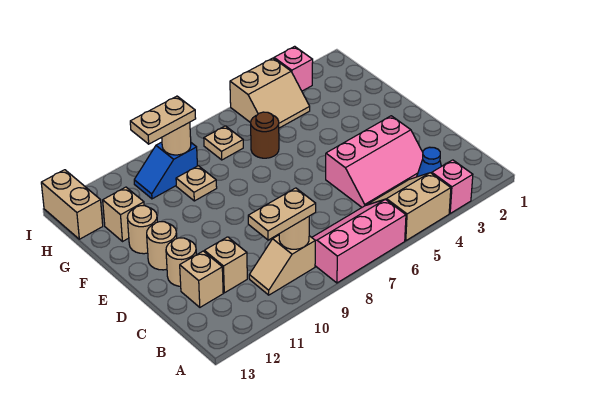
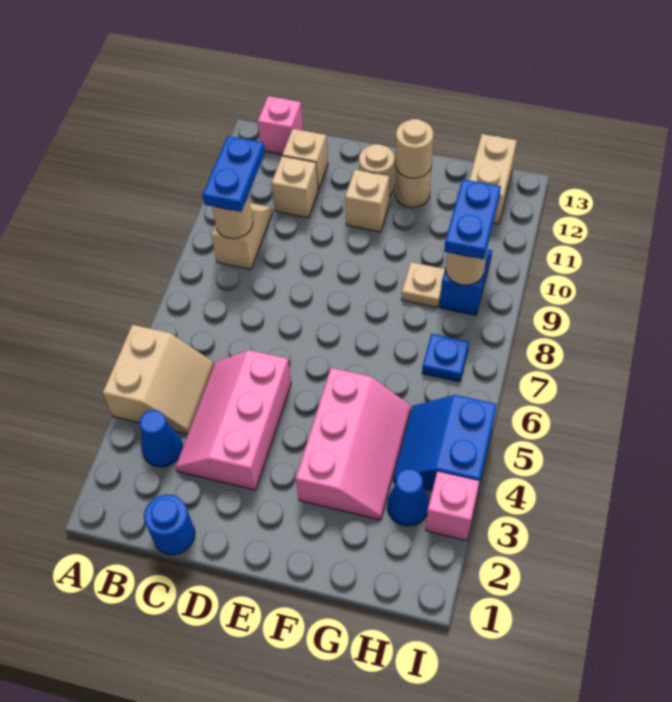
pink brick A3 level 1 -> pink brick B13 level 1
pink slope A6:B8 level 1 top A -> pink slope F3:G5 level 1 top F
tan plate B9:B10 level 3 -> blue plate B9:B10 level 3
none -> blue round brick C1 level 1
tan round brick D12 level 1 -> tan round brick F12 level 2
brown round brick G6 level 1 -> none
tan brick G12 level 1 -> tan brick E11 level 1
none -> blue cone H3 level 1
tan slope H4:I5 level 1 top I -> blue slope H4:I5 level 1 top I
tan plate H7 level 1 -> blue plate H7 level 1
tan plate H9:H10 level 3 -> blue plate H9:H10 level 3
tan brick H13:I13 level 1 -> tan brick H12:H13 level 1

